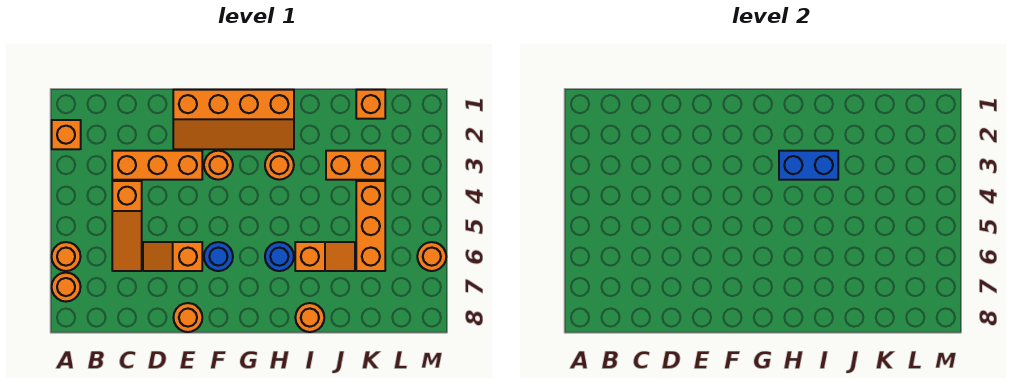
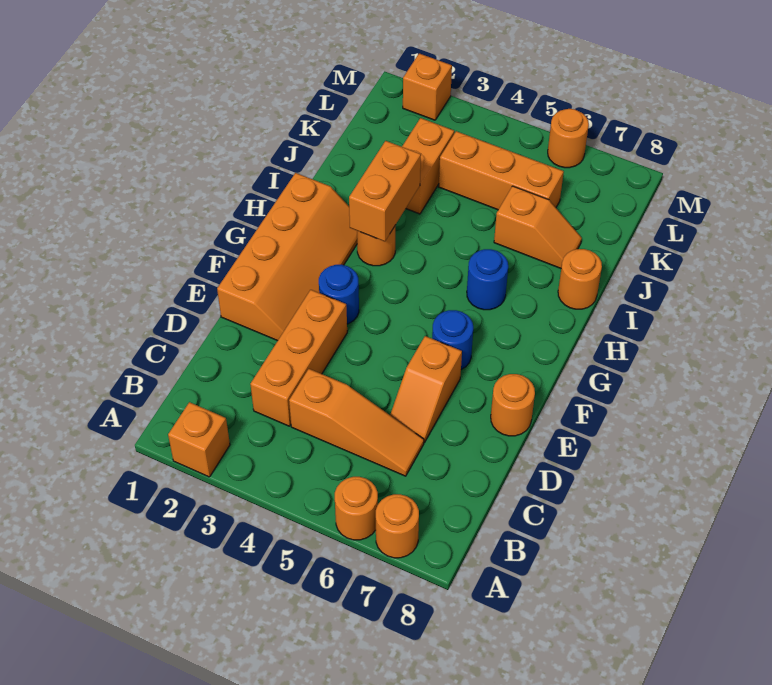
orange round brick F3 level 1 -> blue round brick F3 level 1
blue brick H3:I3 level 2 -> orange brick H3:I3 level 2
orange slope I6:J6 level 1 top I -> orange slope J6:J7 level 1 top 6
orange brick K1 level 1 -> orange brick M2 level 1

